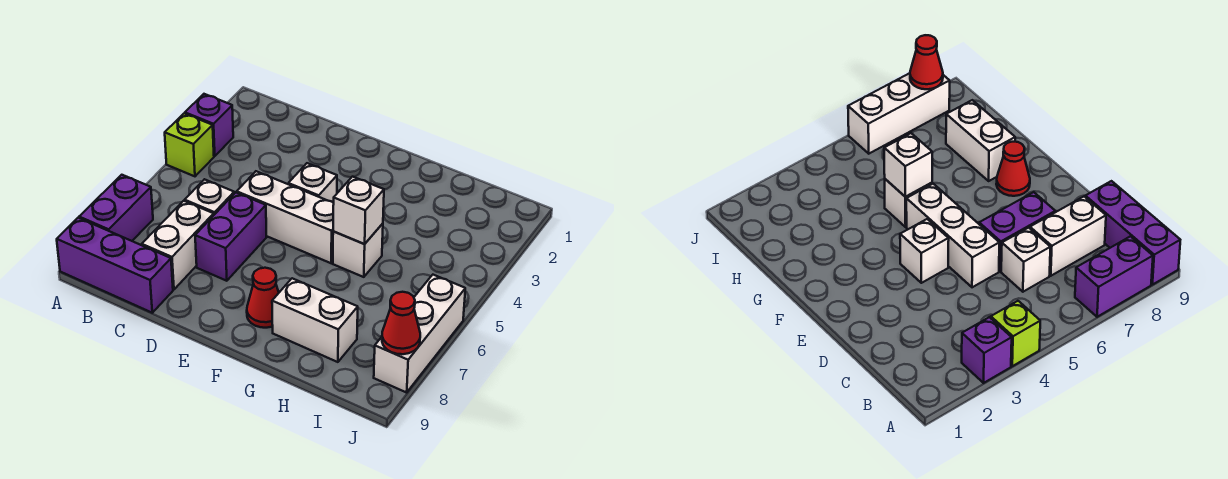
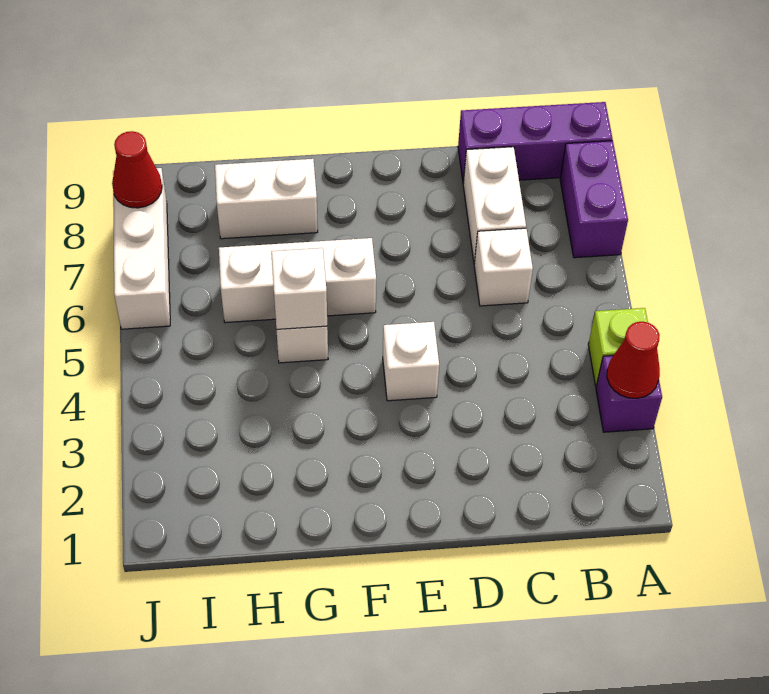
white brick D5:F5 level 1 -> white brick F6:H6 level 1
purple brick D6:D7 level 1 -> none
red cone F8 level 1 -> red cone A3 level 2

